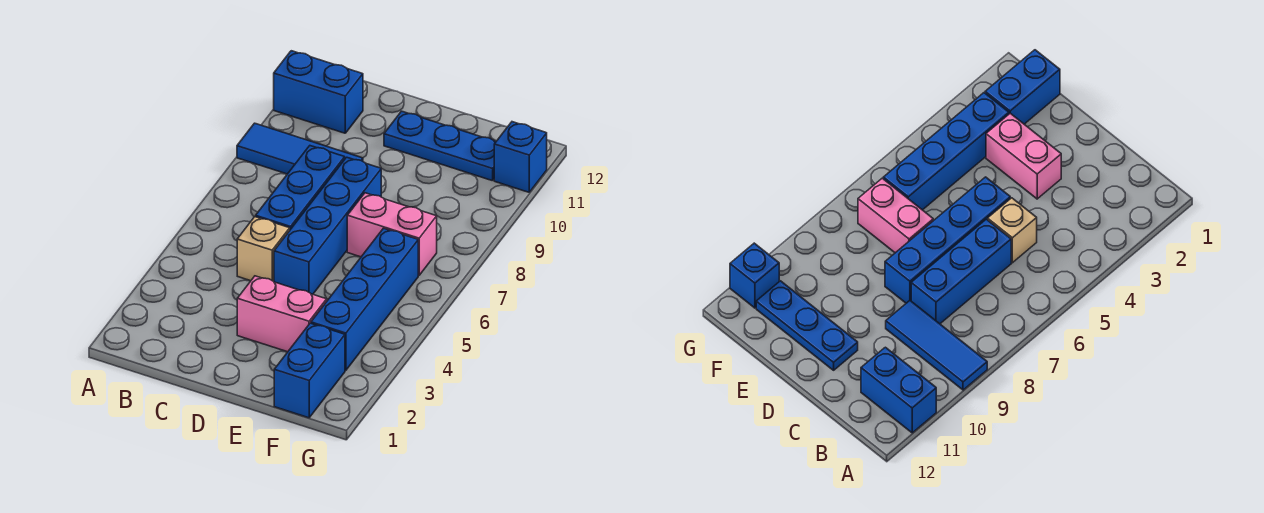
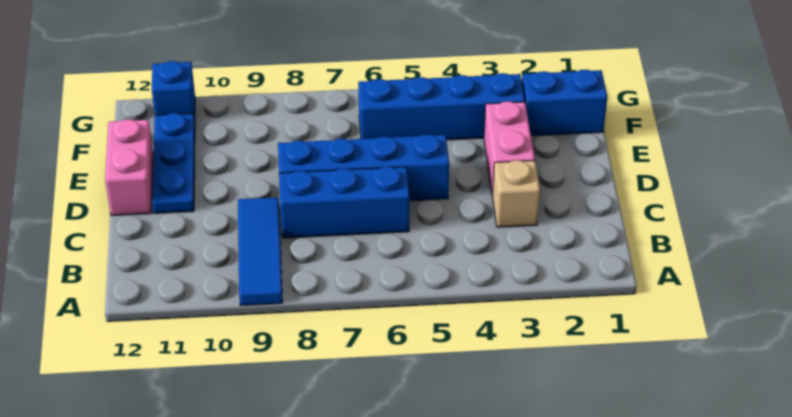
blue brick A11:B11 level 1 -> none
tan brick C5 level 1 -> tan brick C3 level 1
pink brick E7:F7 level 1 -> pink brick D12:E12 level 1

